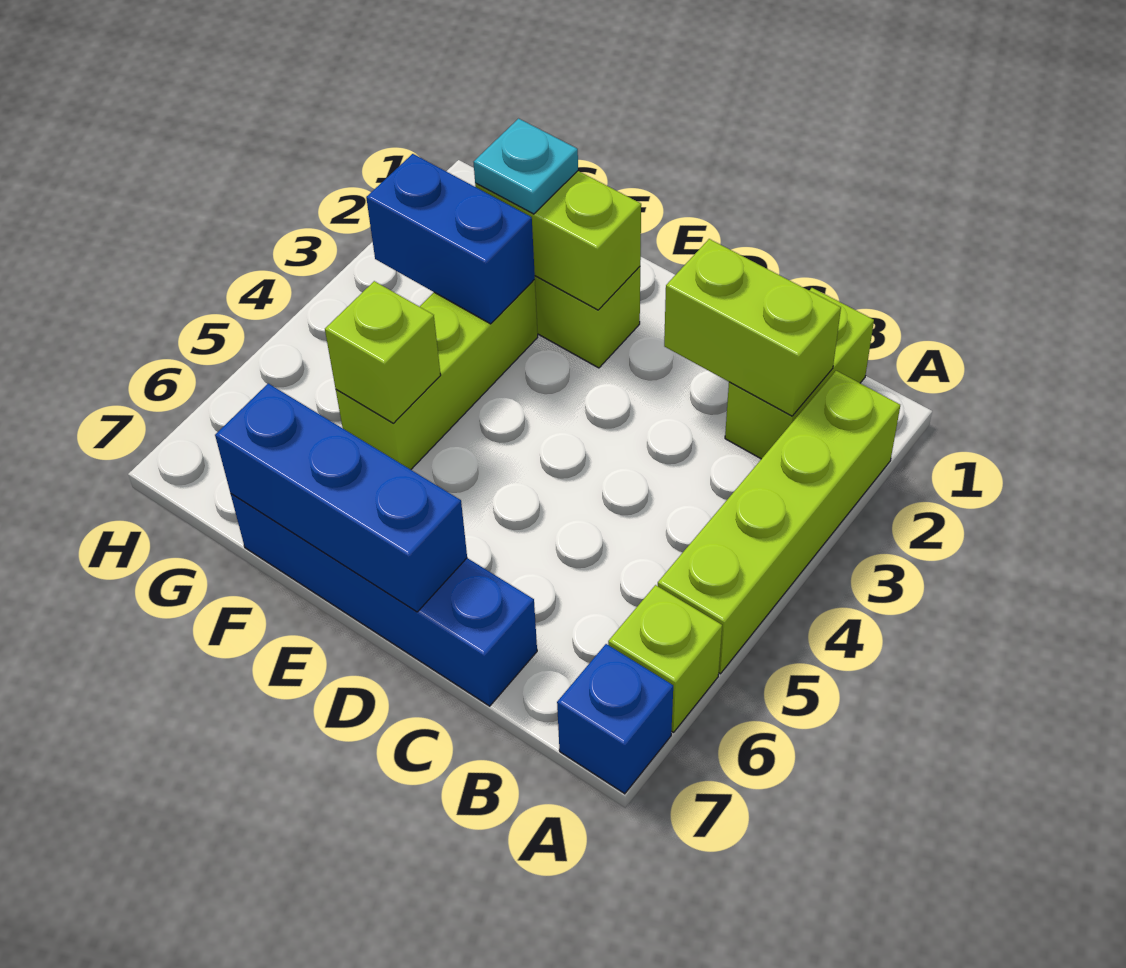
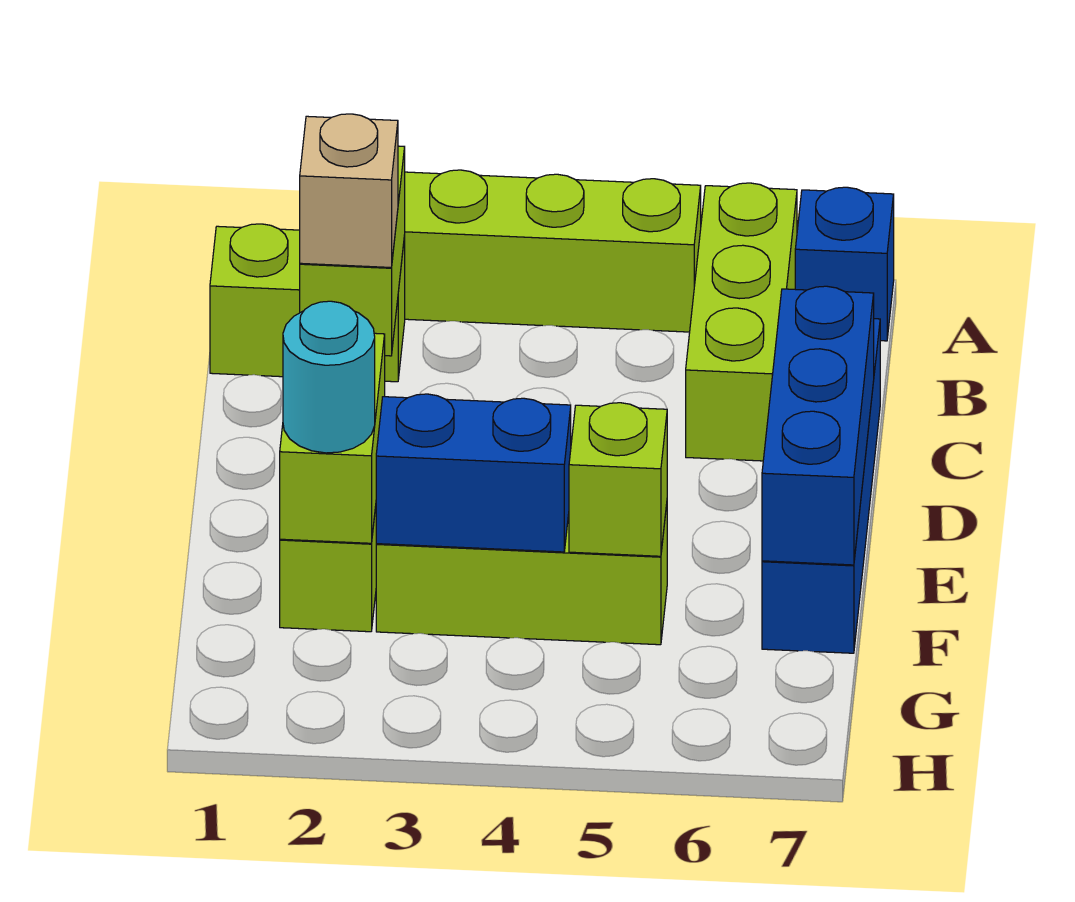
lime brick A6 level 1 -> lime brick A6:C6 level 1
none -> tan brick C2 level 3
cyan plate F2 level 3 -> cyan round brick F2 level 3
blue brick F3:G3 level 2 -> blue brick F3:F4 level 2

